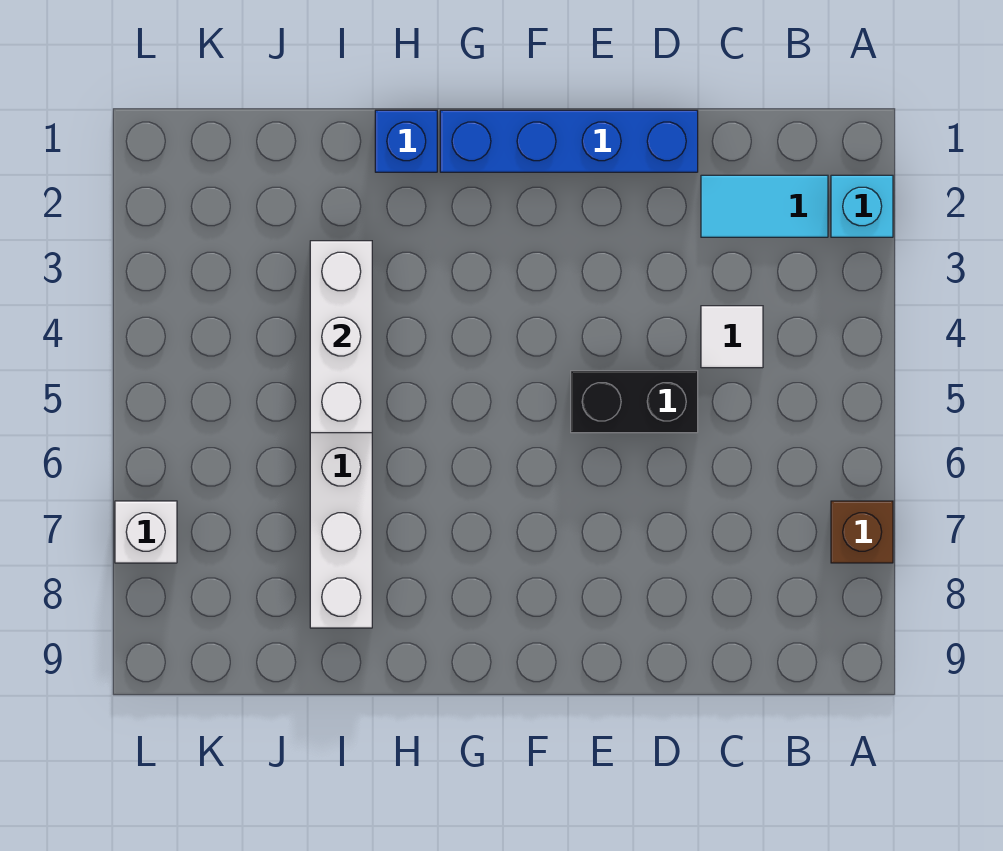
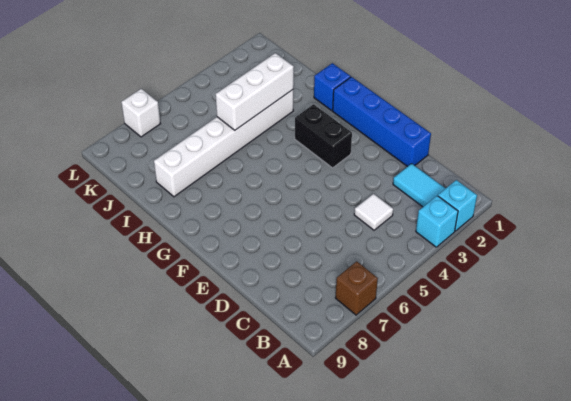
none -> cyan brick A3 level 1
black brick D5:E5 level 1 -> black brick F3:G3 level 1

